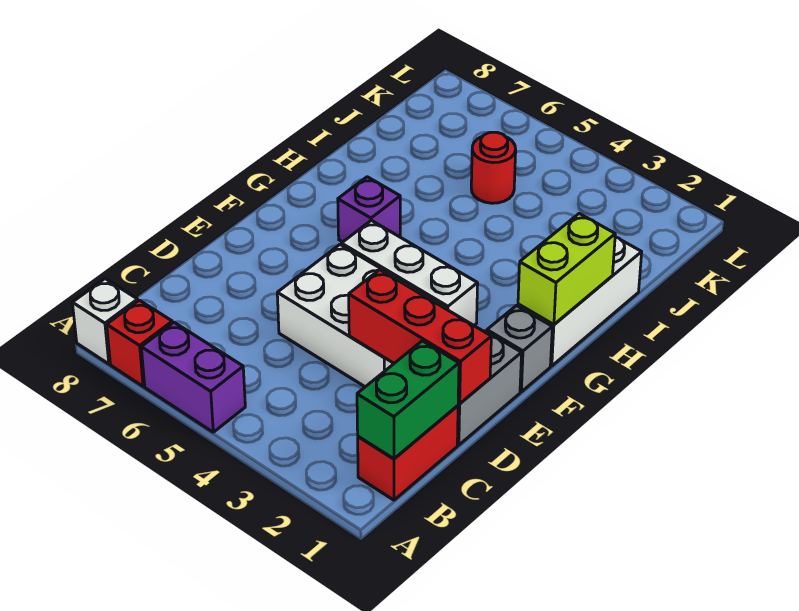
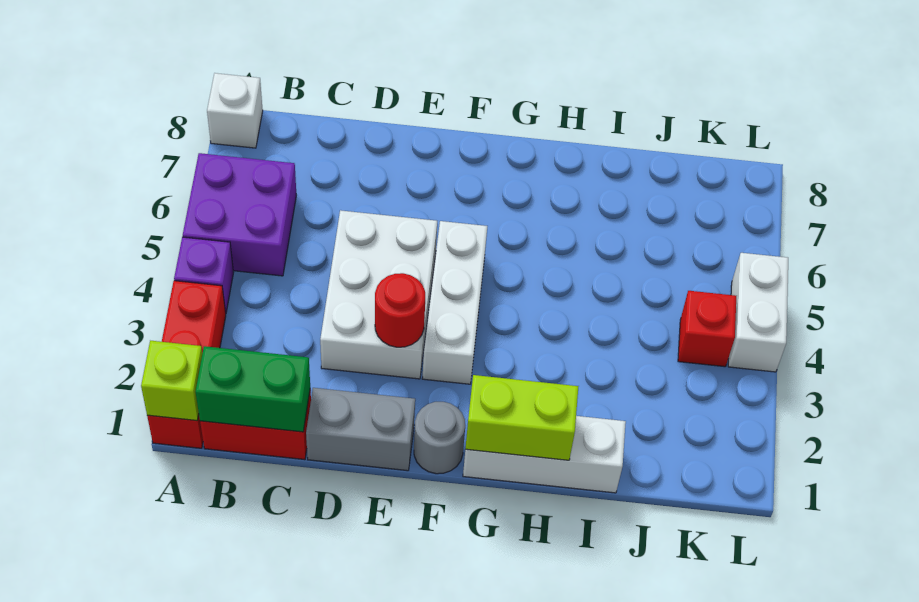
none -> lime brick A1 level 2
purple brick A5:A6 level 1 -> purple brick A5:B6 level 1
red brick A7 level 1 -> red brick K4 level 1
red brick D1:D3 level 2 -> red brick A1:A3 level 1
grey brick F1 level 1 -> grey round brick F1 level 1
purple brick G6 level 1 -> purple brick A4 level 1
red round brick J5 level 1 -> red round brick E3 level 2
none -> white brick L4:L5 level 1

